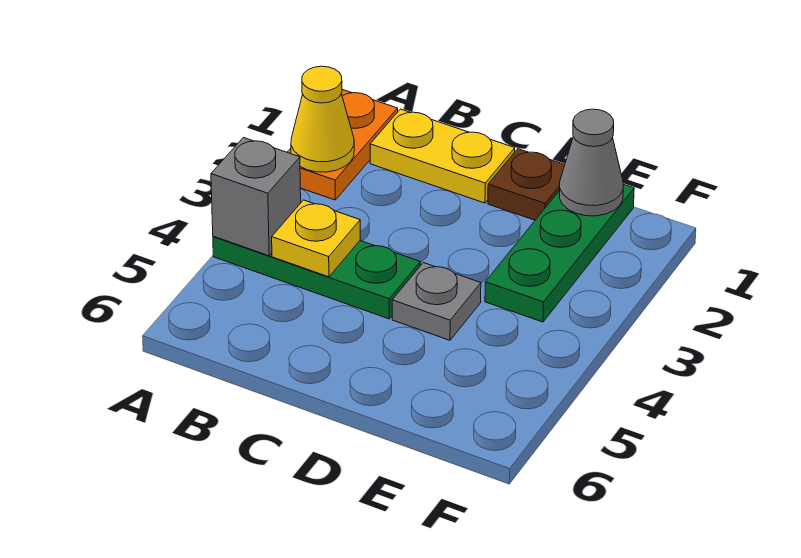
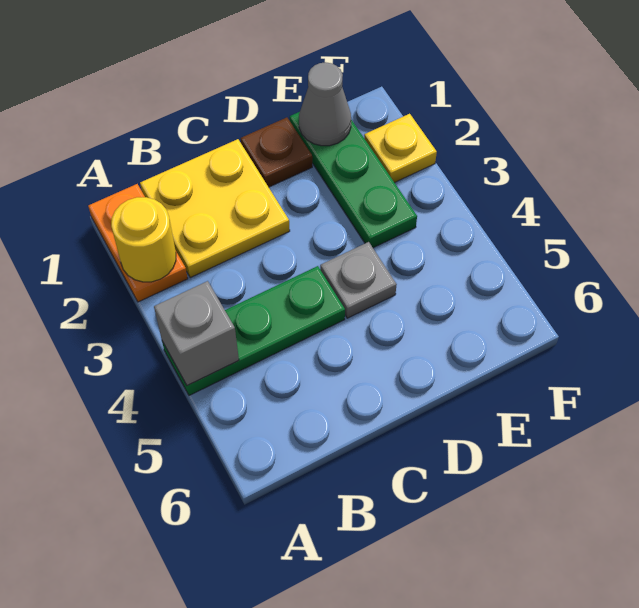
yellow cone A2 level 2 -> yellow round brick A2 level 2
yellow plate B1:C1 level 1 -> yellow plate B1:C2 level 1
yellow plate B4 level 2 -> yellow plate F2 level 1

